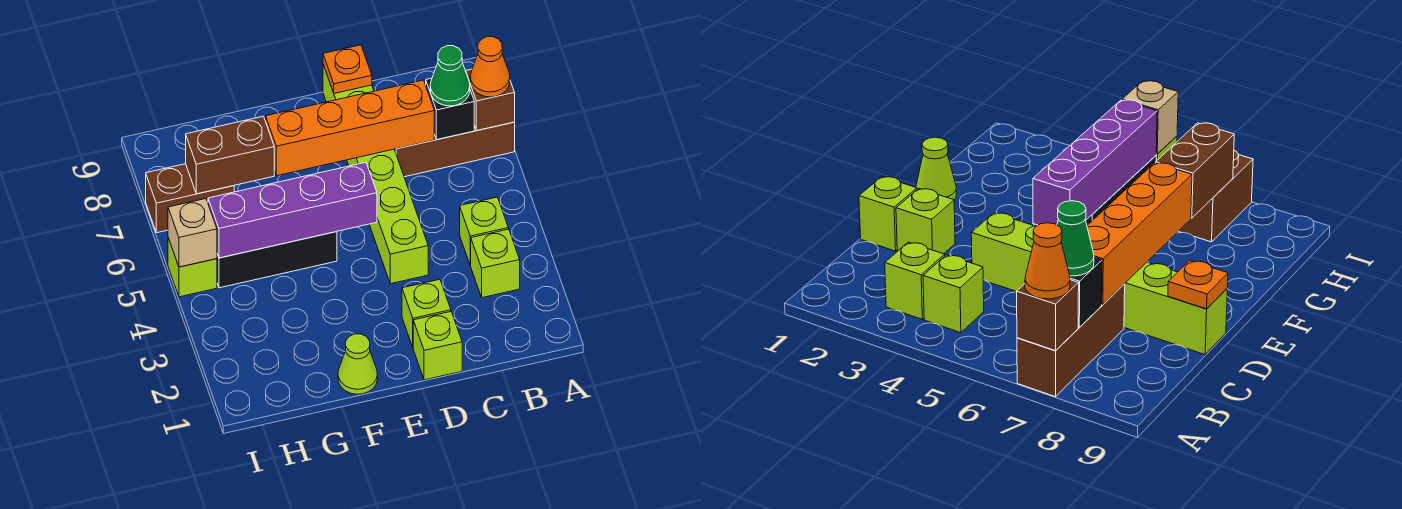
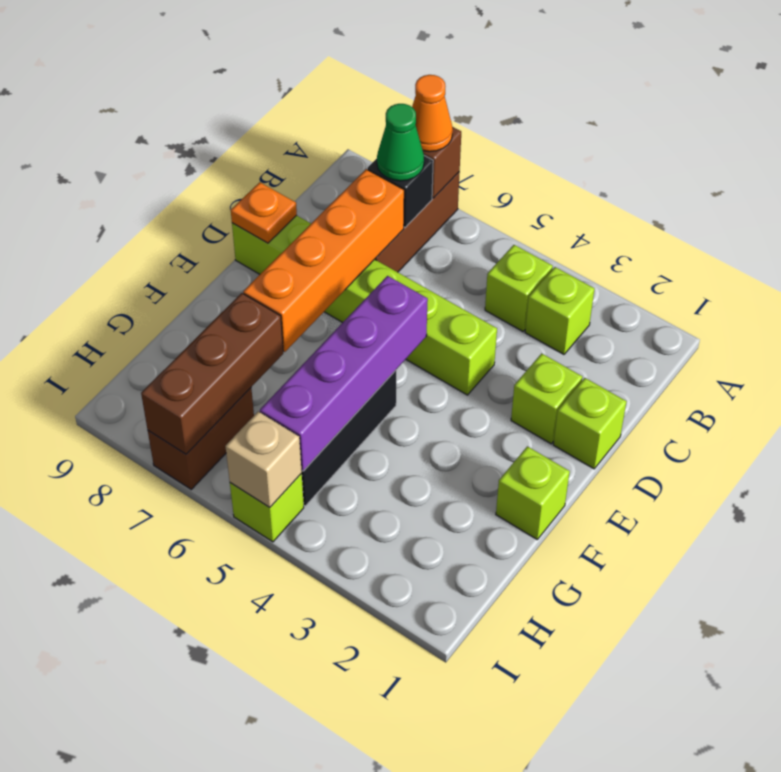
lime cone F1 level 1 -> lime brick F1 level 1
brown brick G7:H7 level 2 -> brown brick G7:I7 level 2

